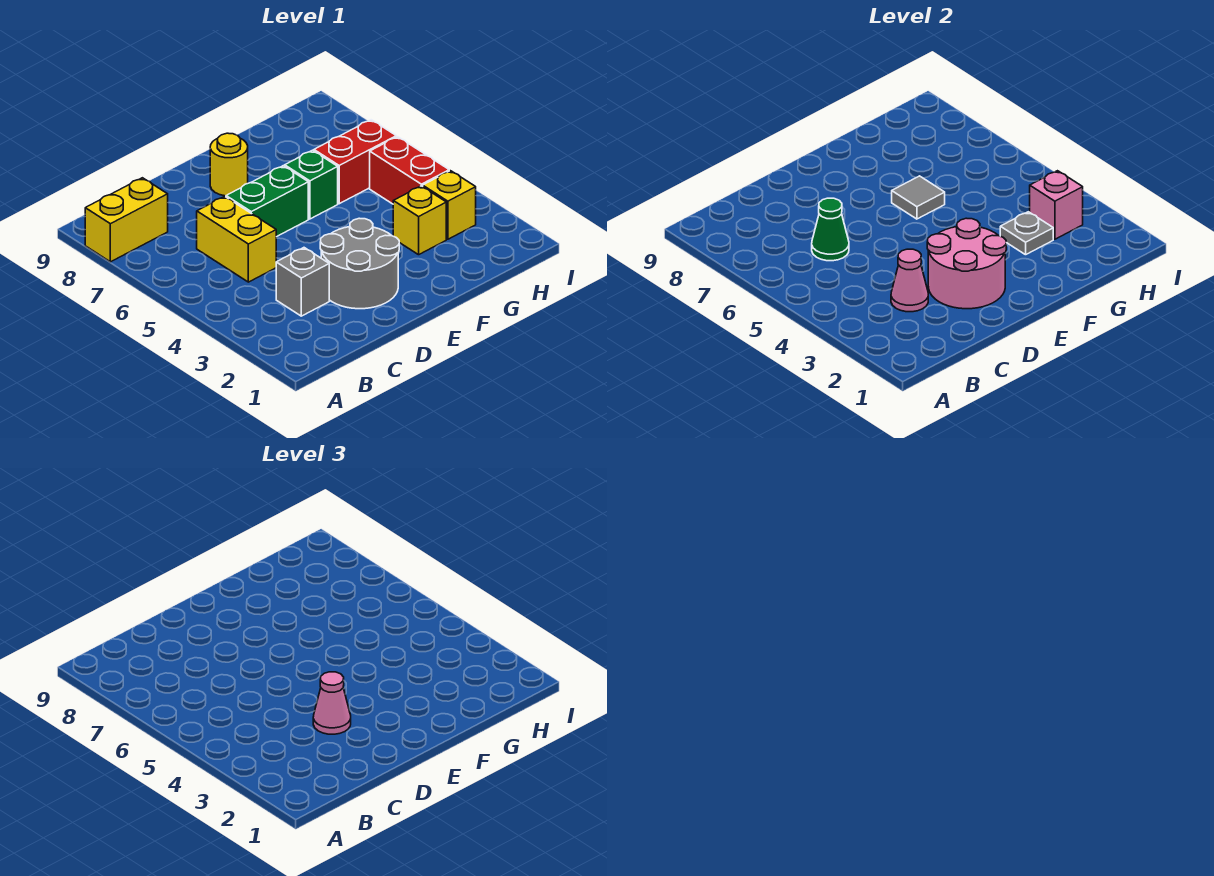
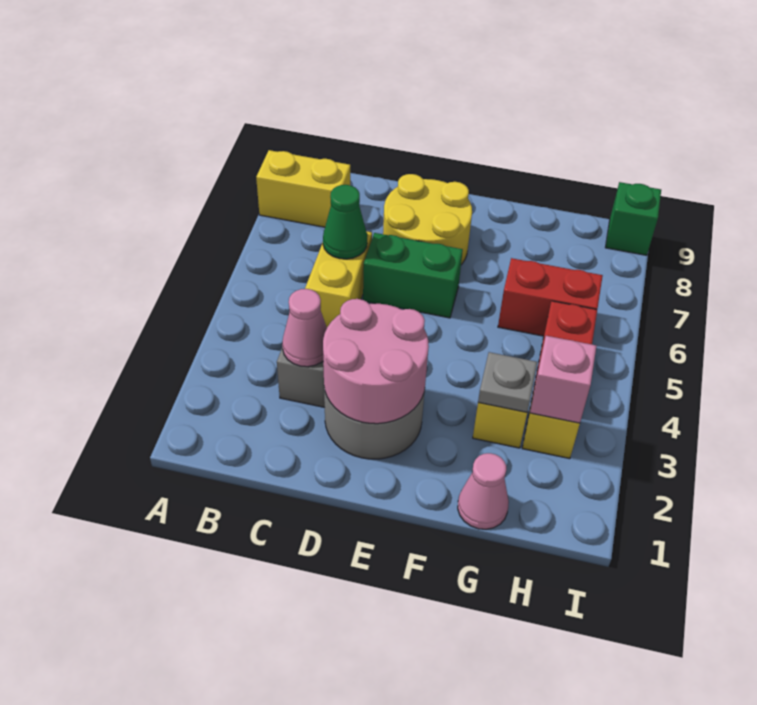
pink cone D3 level 3 -> pink cone G1 level 1
yellow round brick E8 level 1 -> yellow round brick D7:E8 level 1
green brick F6 level 1 -> green brick I9 level 1
grey tile F6 level 2 -> none

